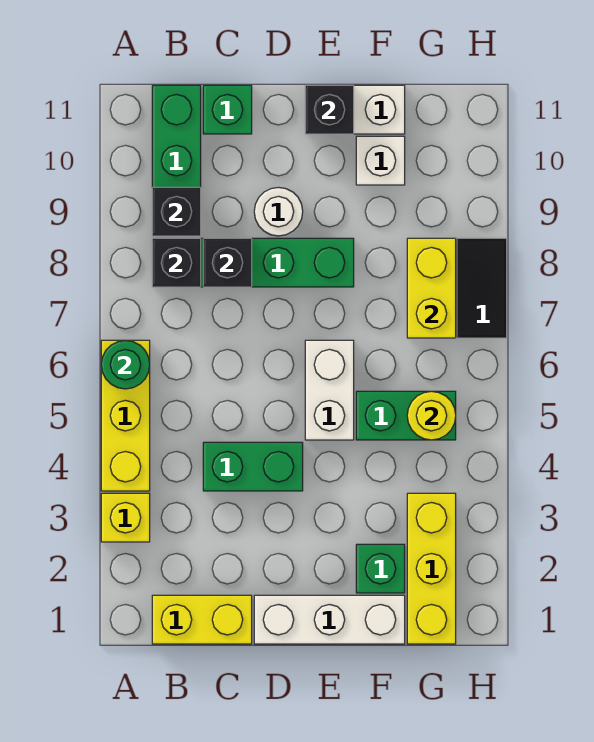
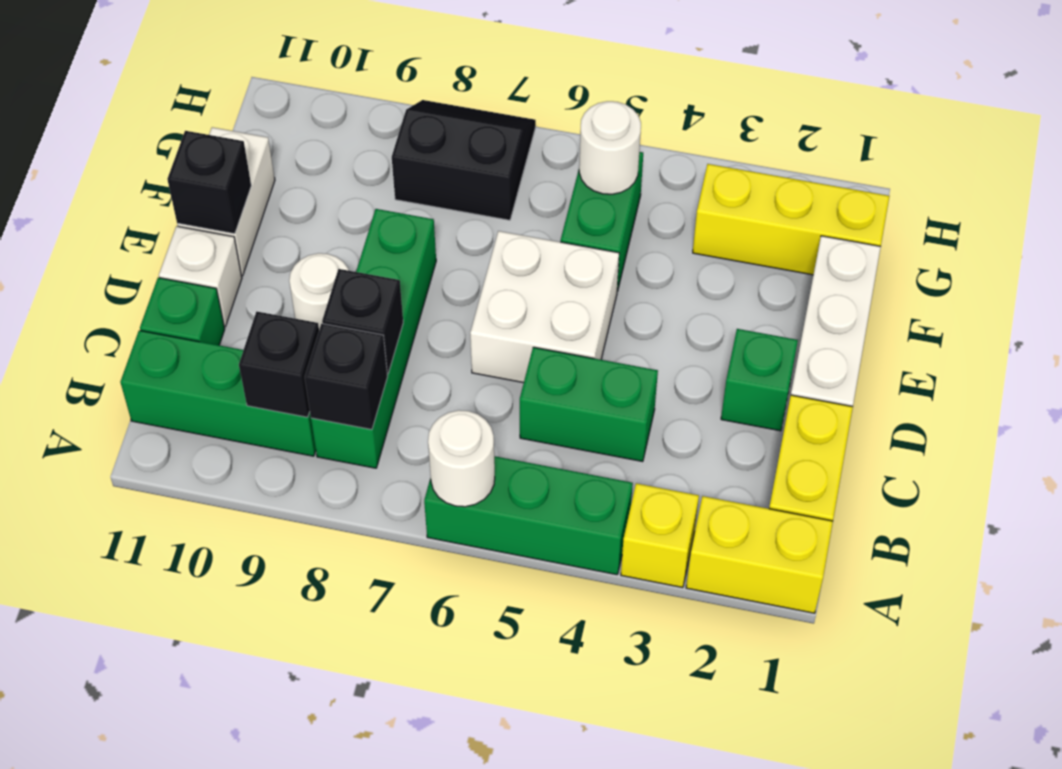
yellow brick A4:A6 level 1 -> green brick A4:A6 level 1
green round brick A6 level 2 -> white round brick A6 level 2
green brick C4:D4 level 1 -> green brick C4:C5 level 1
white brick E5:E6 level 1 -> white brick D5:E6 level 1
green brick F2 level 1 -> green brick D2 level 1
white brick F10 level 1 -> white brick D11 level 1
yellow round brick G5 level 2 -> white round brick G5 level 2
yellow brick G7:G8 level 2 -> yellow brick A1:A2 level 1

